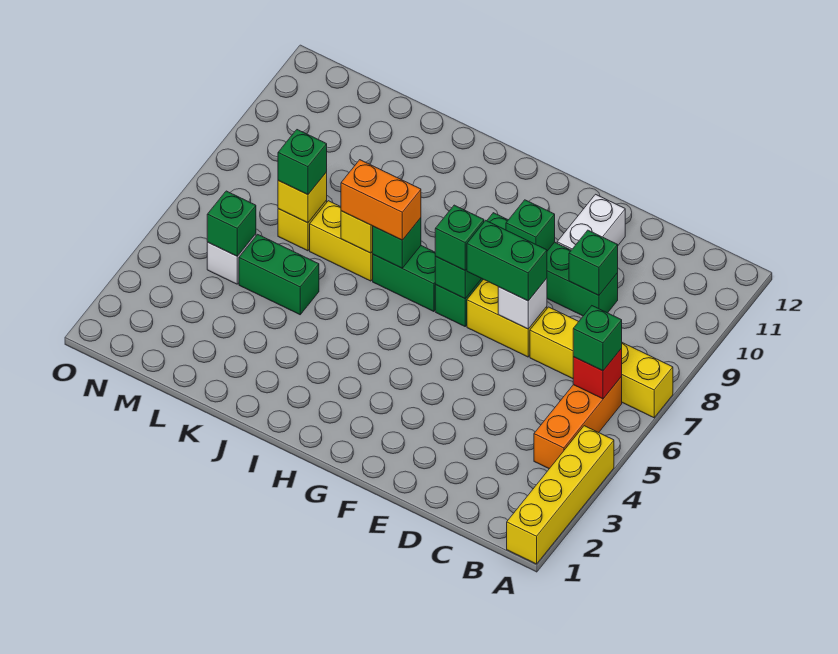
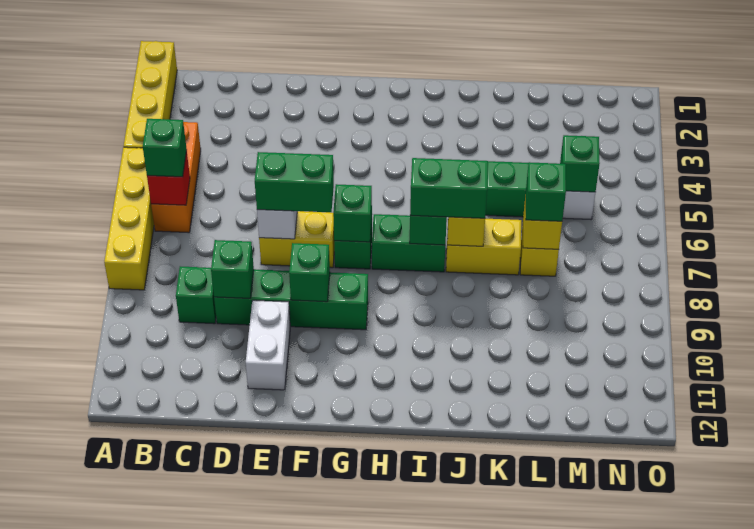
yellow brick A7:D7 level 1 -> yellow brick A5:A8 level 1
green brick G7 level 3 -> green brick C9 level 1
orange brick I7:J7 level 3 -> green brick I7:J7 level 3

